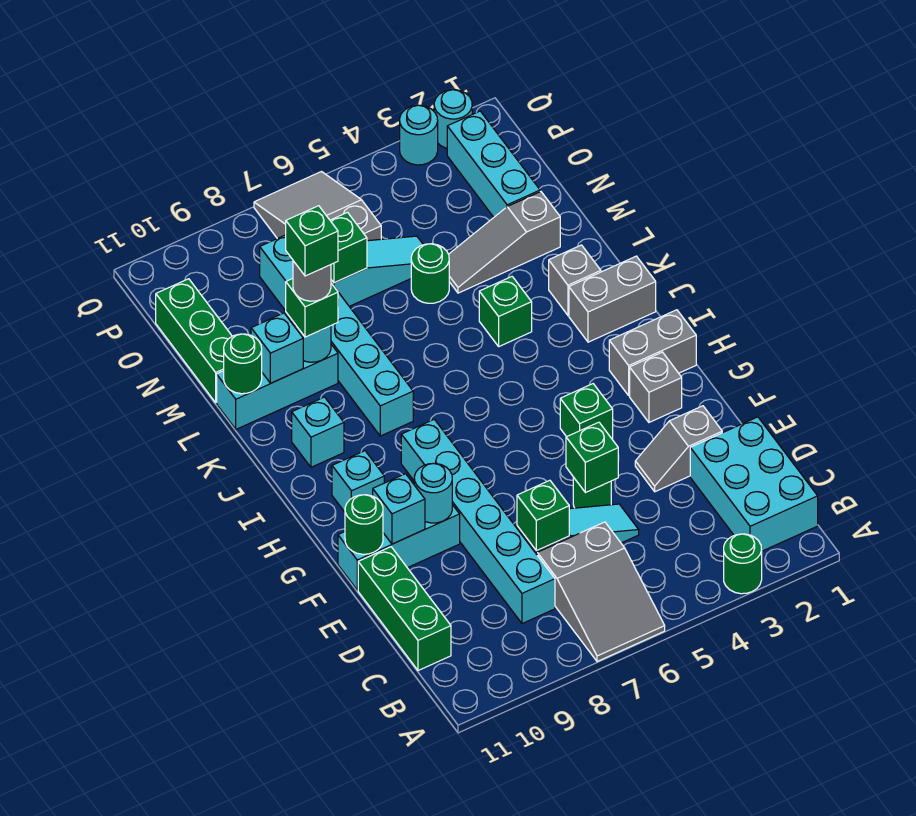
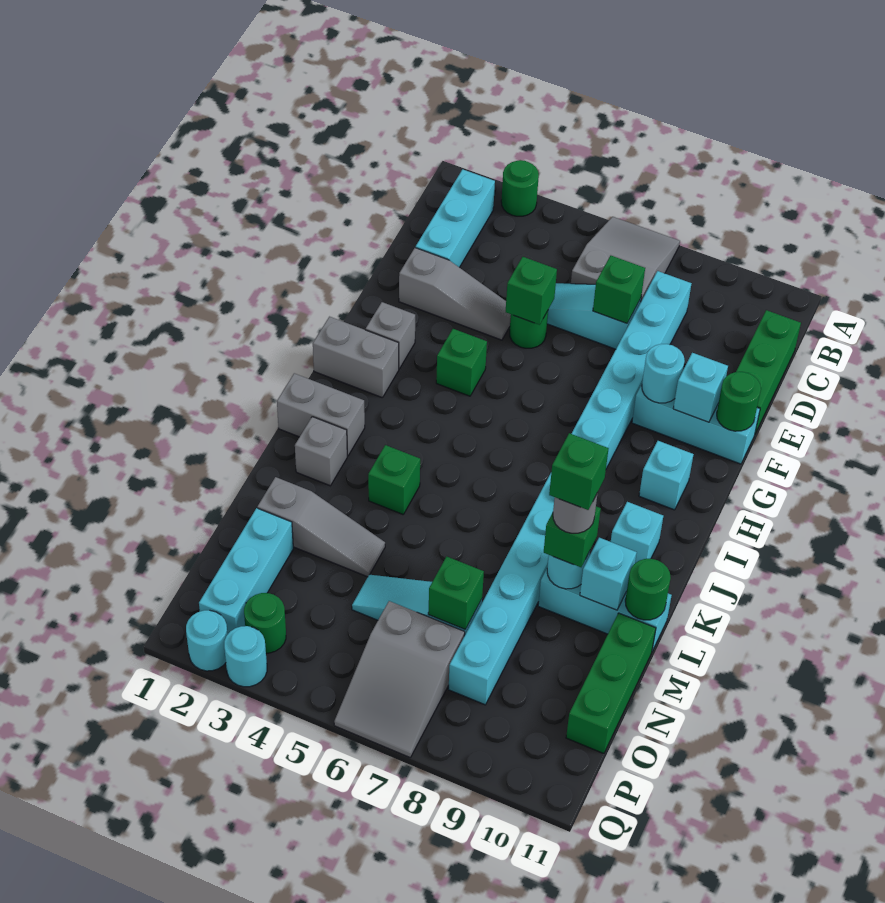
cyan brick B1:D2 level 1 -> cyan brick B2:D2 level 1
grey slope E2:E3 level 1 top 2 -> grey slope E2:E4 level 1 top 2
green round brick M5 level 1 -> green round brick P3 level 1

